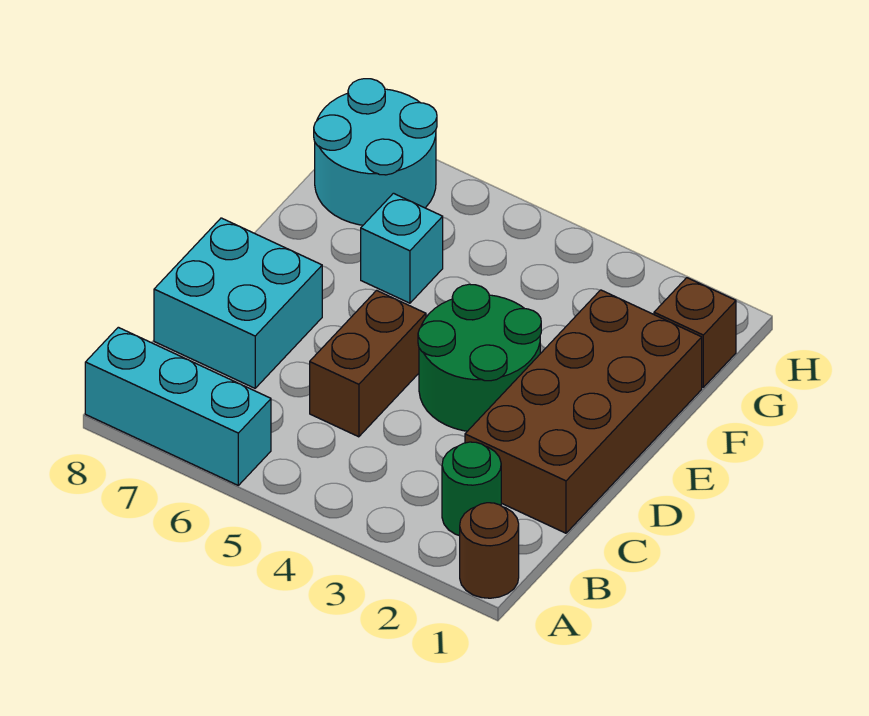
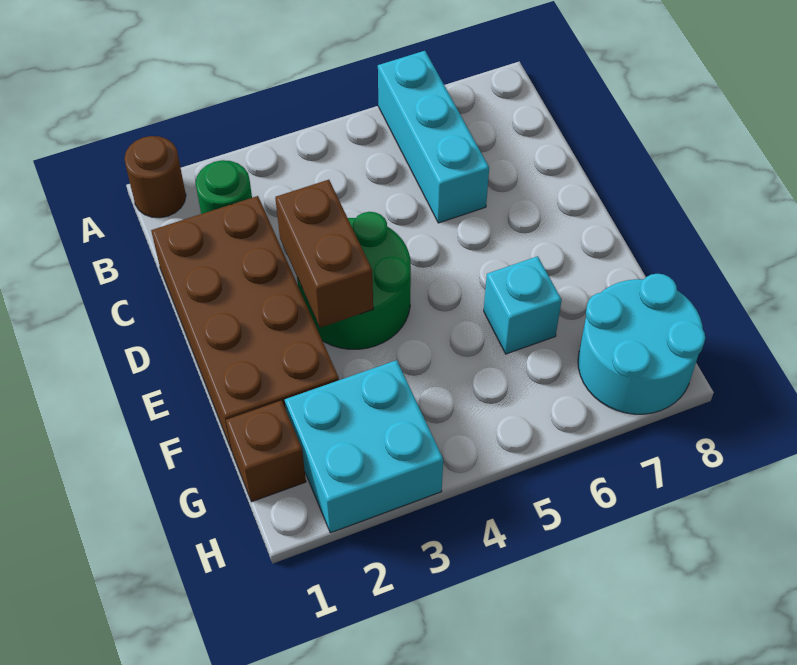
cyan brick A6:A8 level 1 -> cyan brick A6:C6 level 1
brown brick C5:D5 level 1 -> brown brick D3:E3 level 2
cyan brick C7:D8 level 1 -> cyan brick G2:H3 level 1

